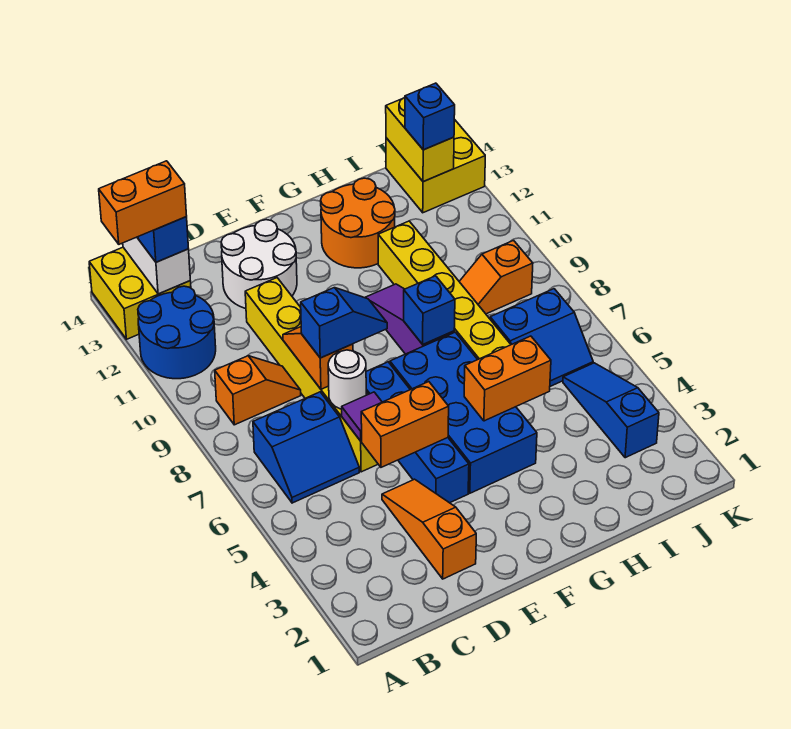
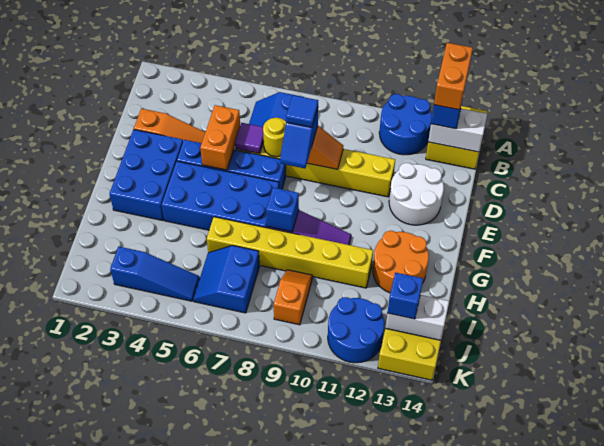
orange slope B9:C9 level 1 top B -> none
white round brick D7 level 2 -> yellow round brick D7 level 2
none -> blue tile D8 level 4
none -> blue brick E2:G3 level 1
orange brick G5:H5 level 2 -> none
none -> blue round brick J11:K12 level 1
yellow brick J13:J14 level 2 -> white brick J13:J14 level 2

